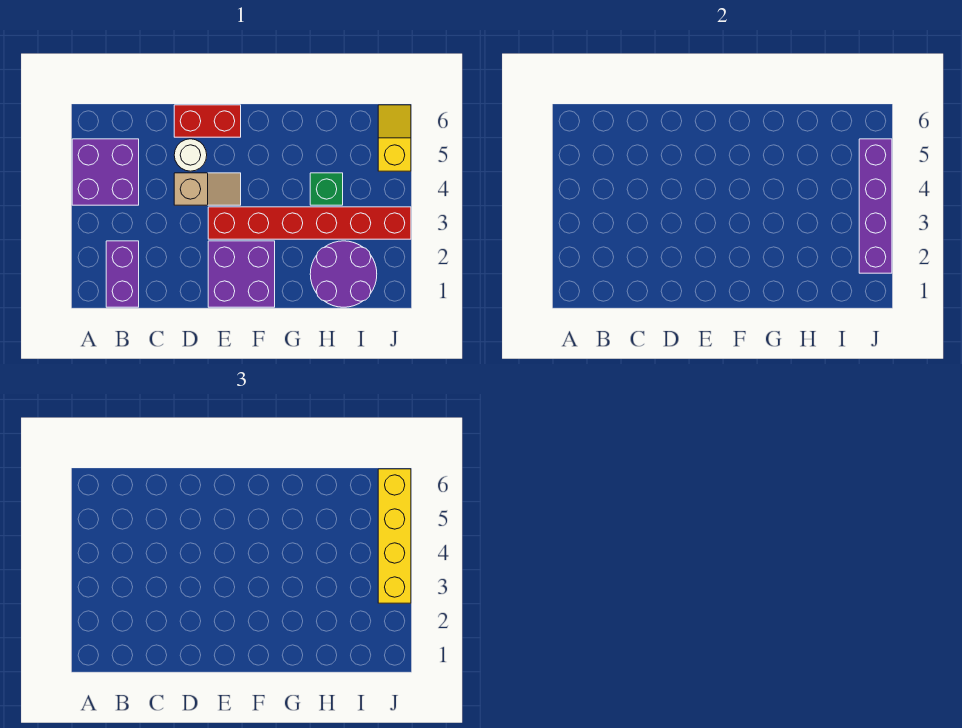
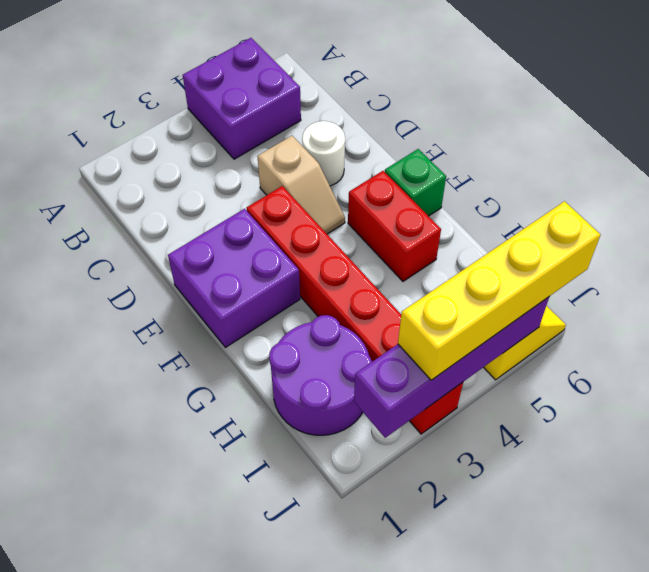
purple brick B1:B2 level 1 -> none
red brick D6:E6 level 1 -> red brick F5:G5 level 1
green brick H4 level 1 -> green brick F6 level 1

